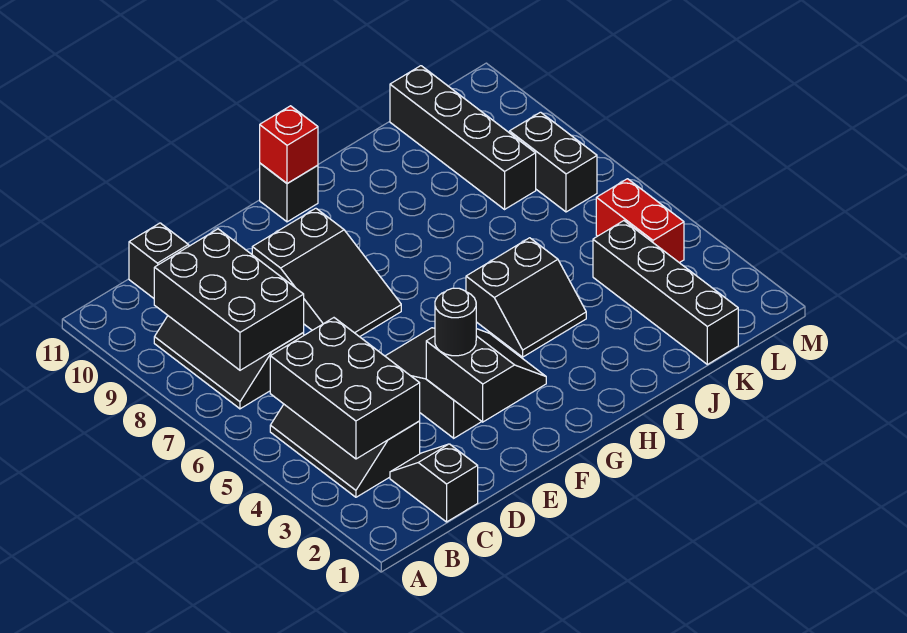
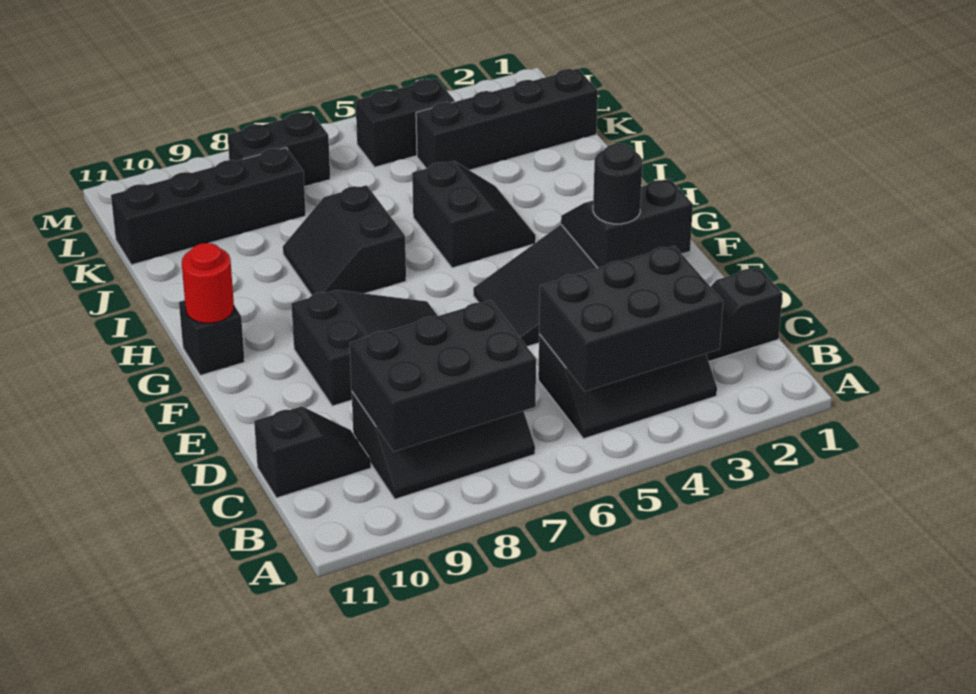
red brick G11 level 2 -> red round brick G11 level 2
none -> black slope H7:I8 level 1 top 7
red brick L4:L5 level 1 -> black brick L4:L5 level 1

